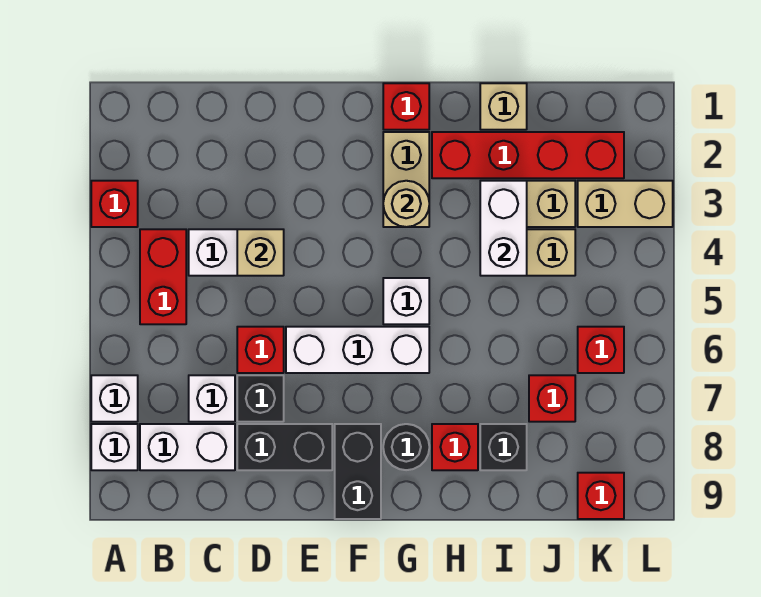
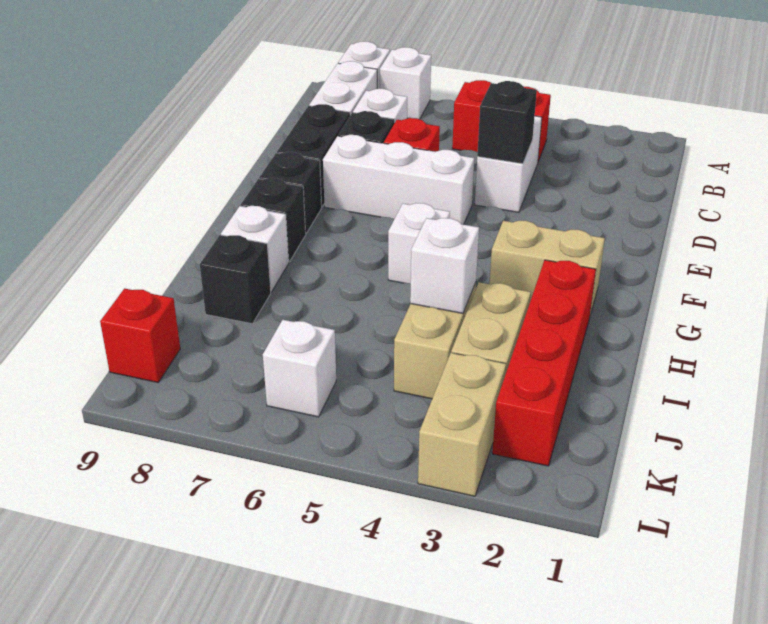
red brick A3 level 1 -> none
tan brick D4 level 2 -> black brick D4 level 2
white brick E6:G6 level 1 -> white brick E5:E7 level 1
black brick F8:F9 level 1 -> black brick F8 level 1
red brick G1 level 1 -> none
tan round brick G3 level 2 -> none
black round brick G8 level 1 -> black brick G8 level 1
red brick H8 level 1 -> white brick H8 level 1
tan brick I1 level 1 -> none
white brick I3:I4 level 2 -> white brick I4 level 2
red brick J7 level 1 -> none
red brick K6 level 1 -> white brick K6 level 1

